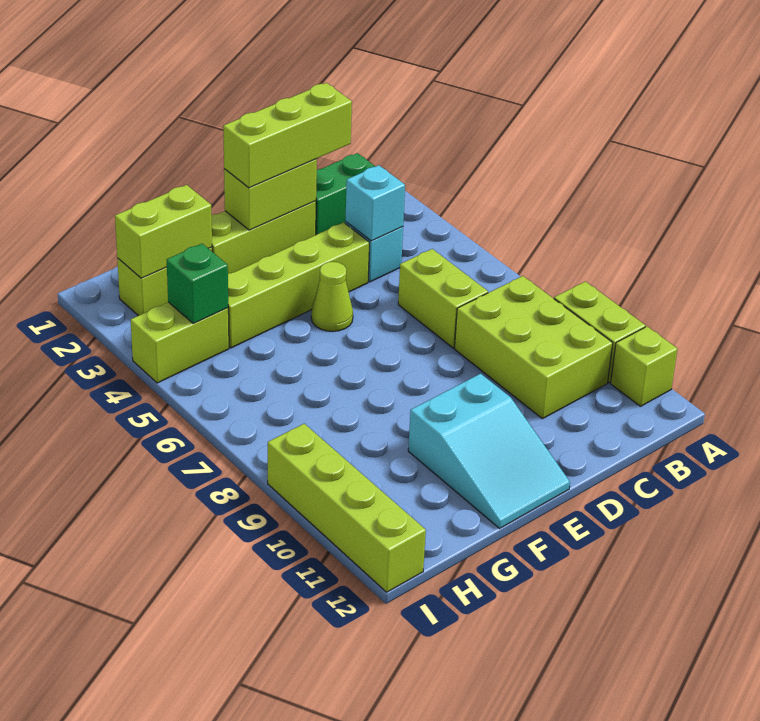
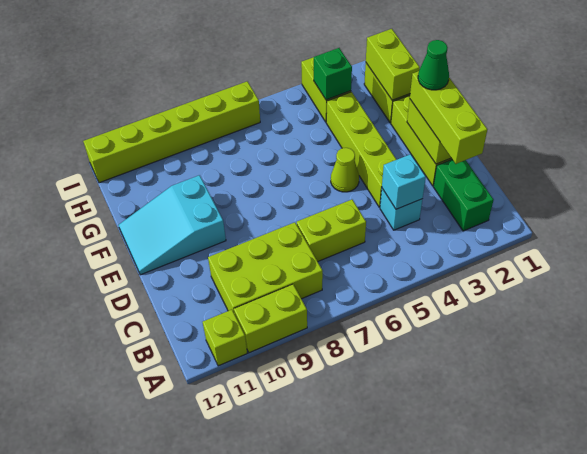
none -> green cone E2 level 4
lime brick I9:I12 level 1 -> lime brick I7:I12 level 1

